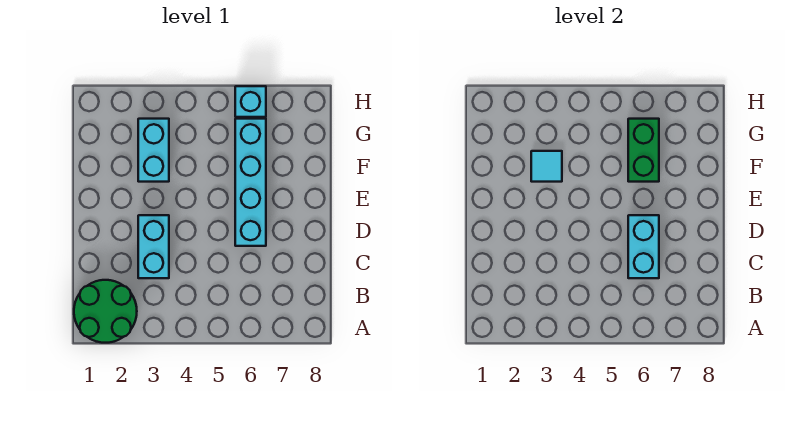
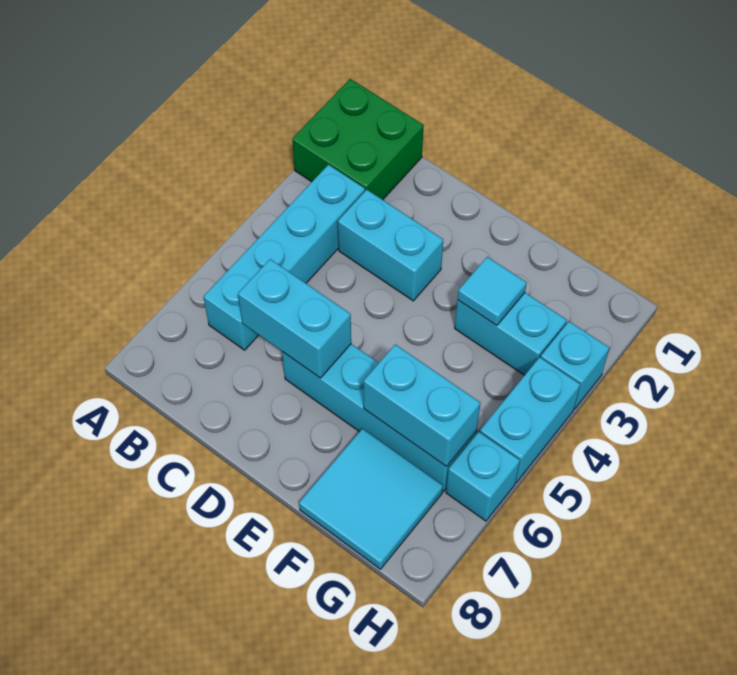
green round brick A1:B2 level 1 -> green brick A1:B2 level 1
none -> cyan brick B3:B6 level 1
green brick F6:G6 level 2 -> cyan brick F6:G6 level 2
none -> cyan tile F7:G8 level 1
none -> cyan brick H3 level 1
none -> cyan brick H4:H5 level 1

